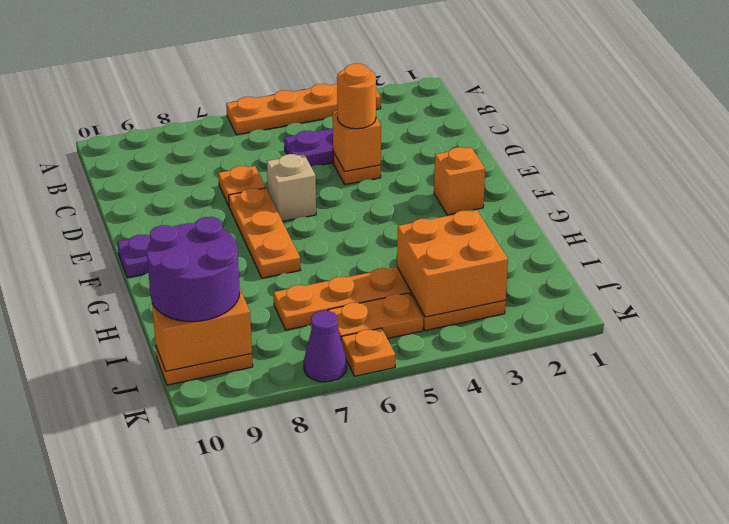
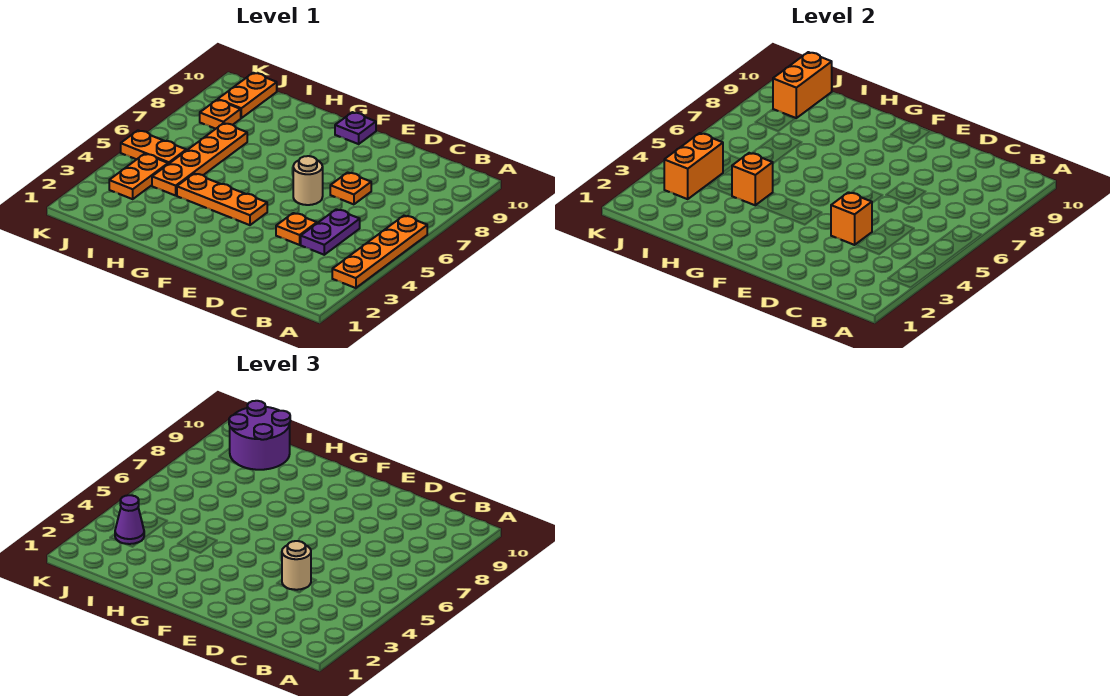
orange round brick D4 level 3 -> tan round brick D4 level 3
tan brick E6 level 1 -> tan round brick E6 level 1
orange plate E7:G7 level 1 -> orange plate F4:H4 level 1
orange brick F2 level 1 -> orange brick H4 level 2
orange brick I3:J4 level 2 -> orange brick J3:J4 level 2
orange plate J5:J6 level 1 -> orange plate J5:K5 level 1
orange plate K6 level 1 -> orange plate J8 level 1
purple cone K7 level 1 -> purple cone J3 level 3

